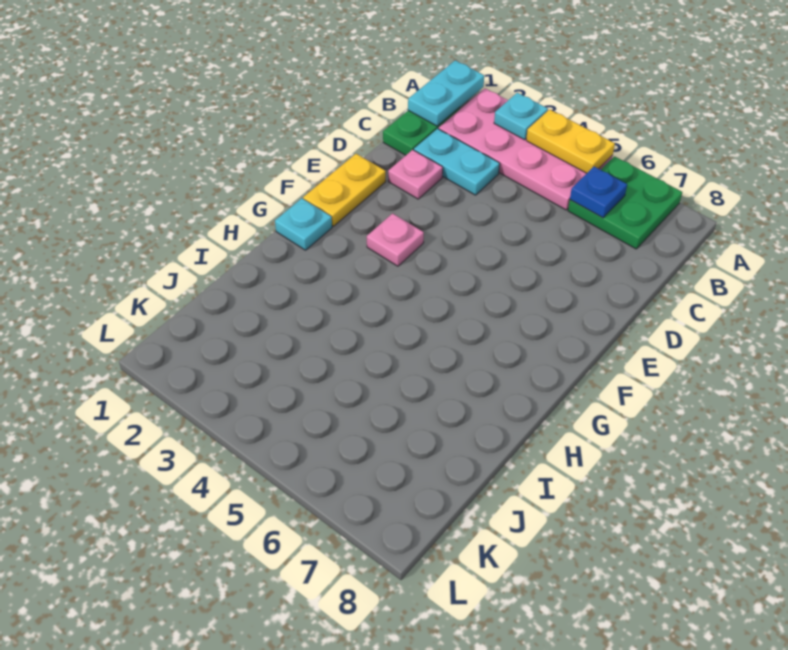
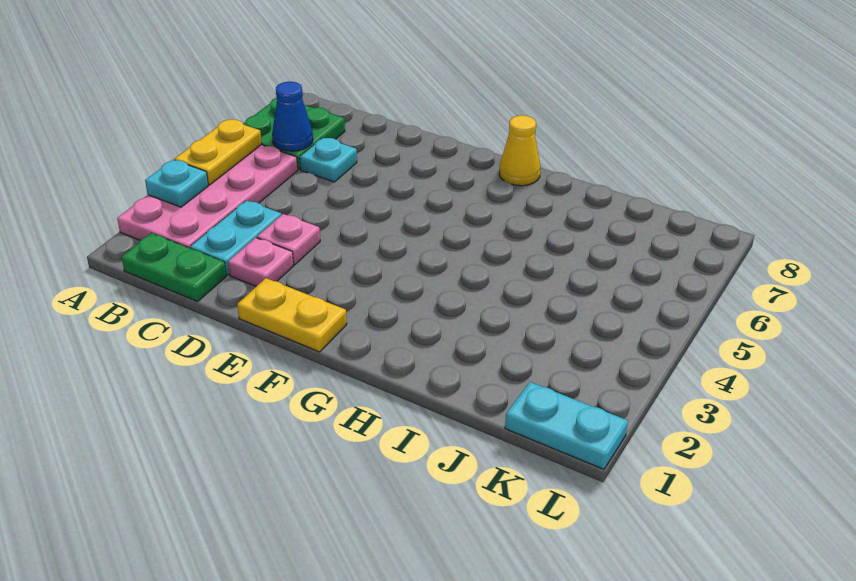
cyan plate A1:B1 level 2 -> cyan plate K1:L1 level 1
blue plate B6 level 2 -> blue cone B6 level 2
pink plate F3 level 1 -> pink plate D3 level 1
cyan plate G1 level 1 -> cyan plate C6 level 1
none -> yellow cone G8 level 1

